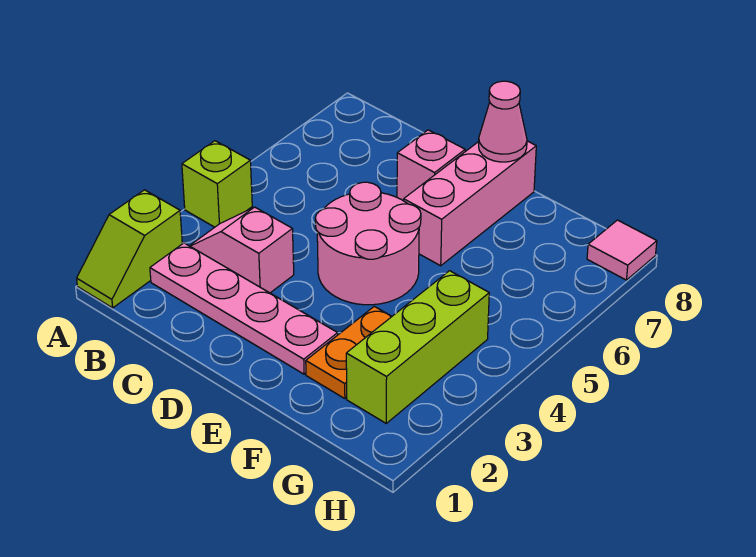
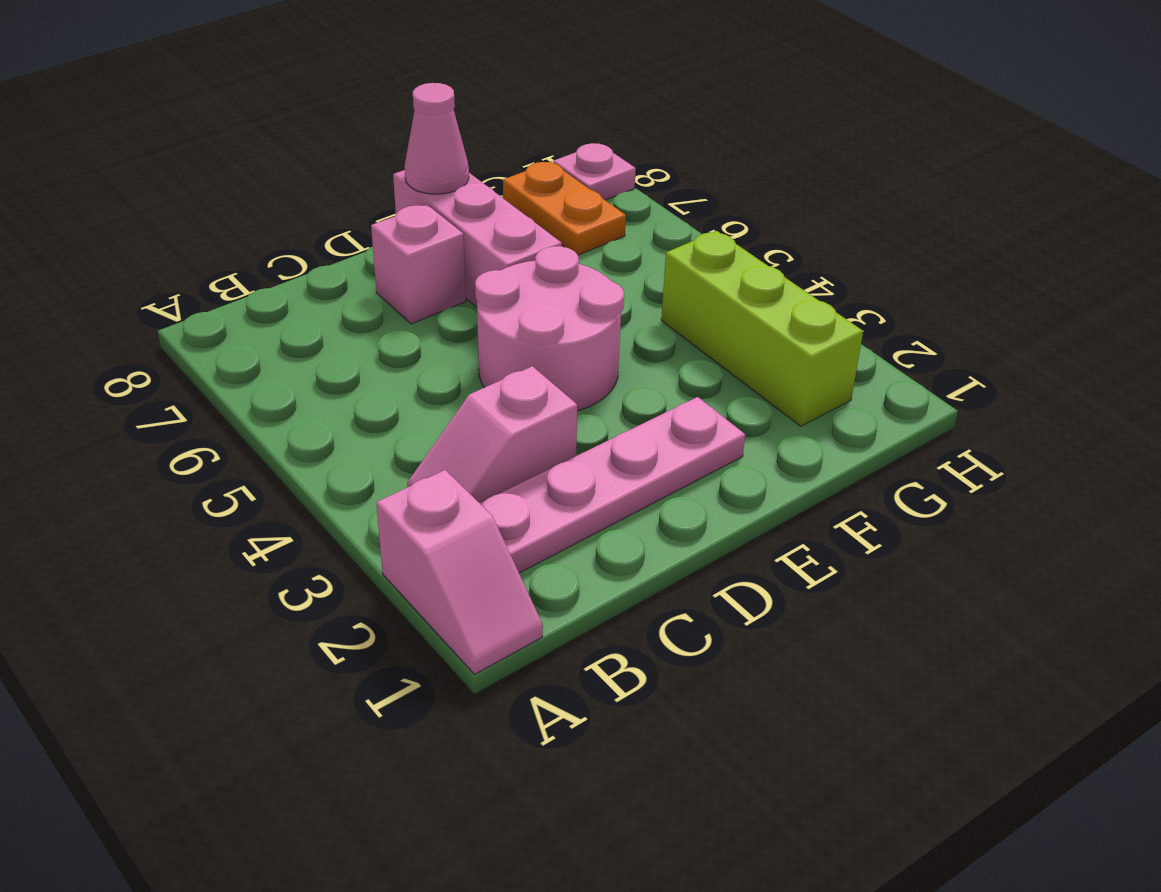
lime slope A1:A2 level 1 top 2 -> pink slope A1:A2 level 1 top 2
lime brick A4 level 1 -> none
orange plate F2:F3 level 1 -> orange plate G7:G8 level 1
pink tile H8 level 1 -> pink plate H8 level 1

